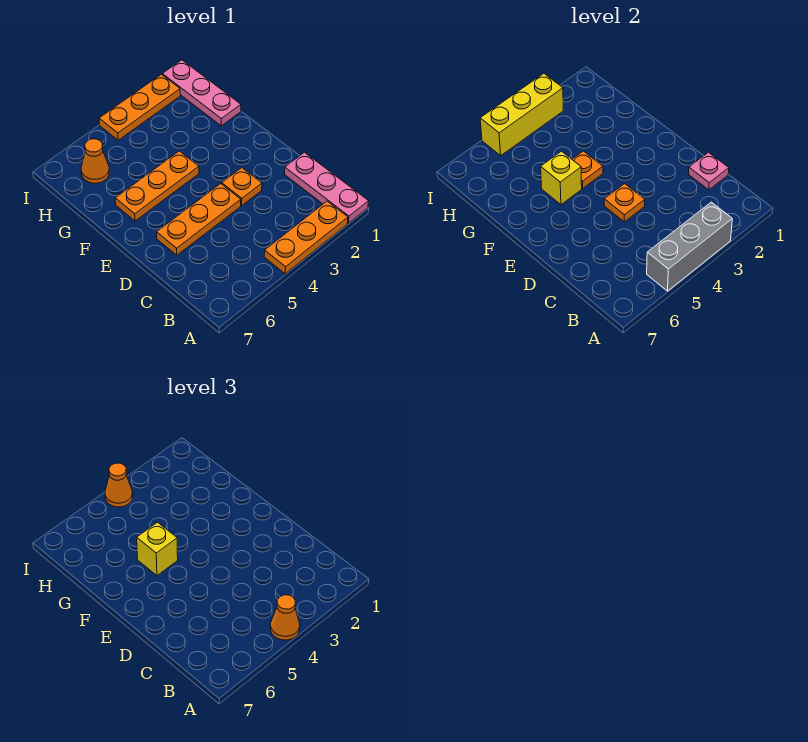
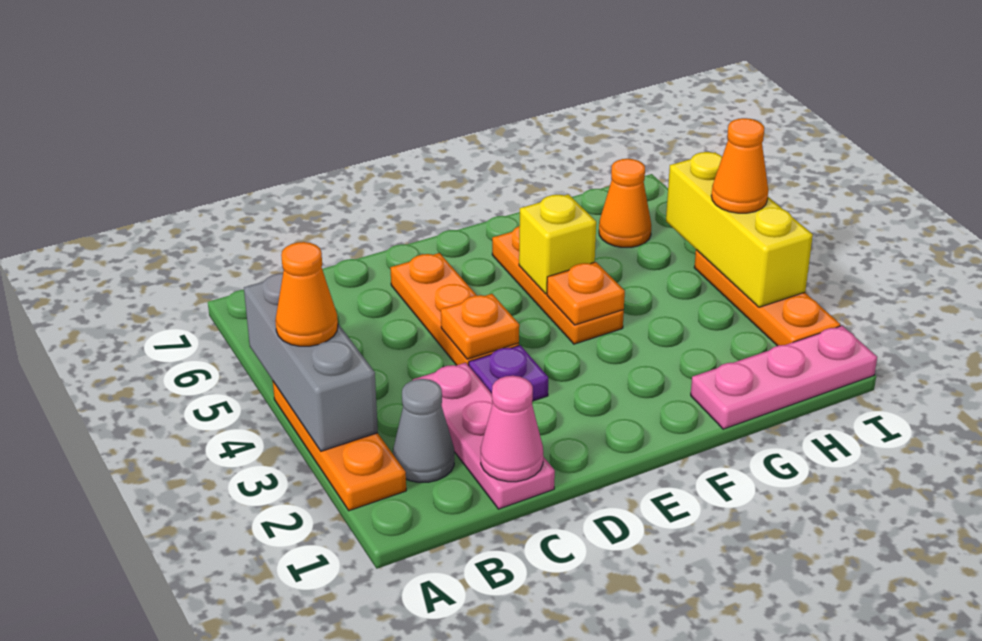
pink plate A1:C1 level 1 -> pink plate C1:C3 level 1
none -> grey cone B2 level 1
pink plate C1 level 2 -> pink cone C1 level 2
orange plate D3 level 1 -> purple plate D3 level 1
yellow brick F5 level 3 -> none

